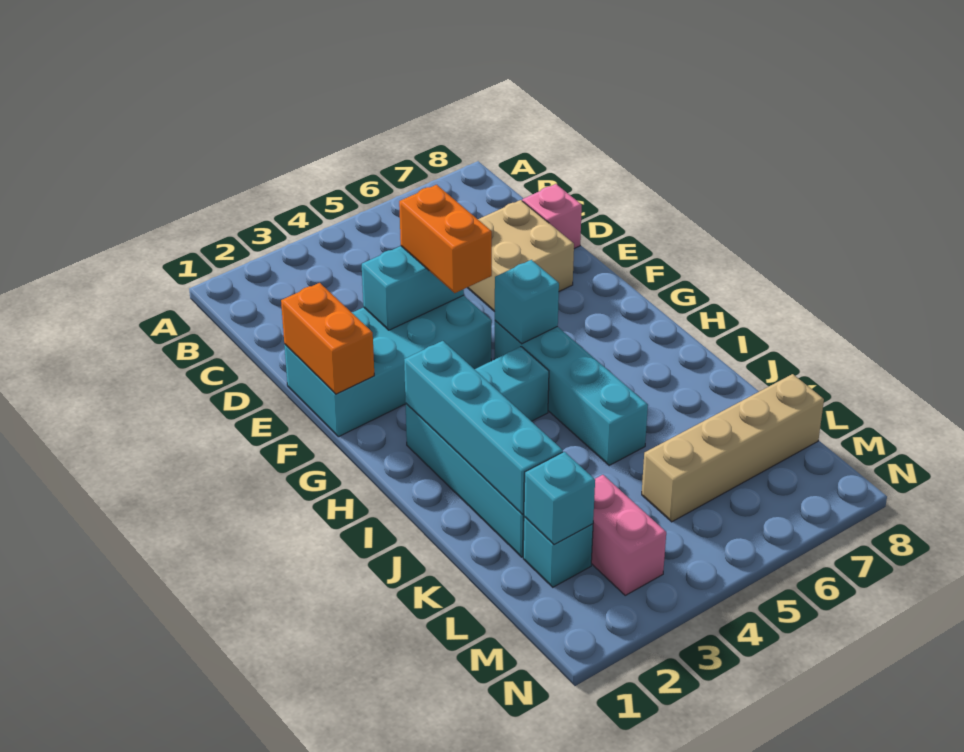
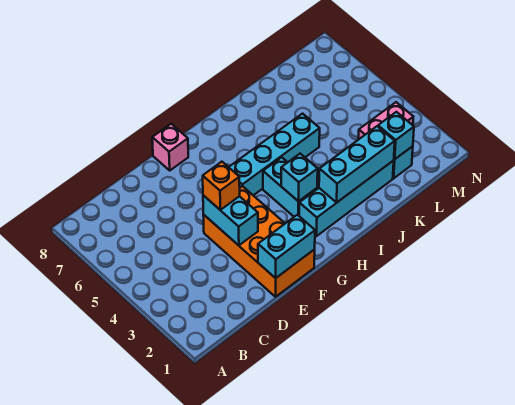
tan brick D6:E7 level 1 -> none
pink brick D8 level 1 -> pink brick F8 level 1
cyan brick E1:F4 level 1 -> orange brick E1:F4 level 1
orange brick E1:F1 level 2 -> cyan brick E1:F1 level 2
orange brick E4:F4 level 3 -> orange brick E4 level 3
cyan brick G5 level 2 -> cyan brick H3 level 2
cyan brick H2:K2 level 2 -> cyan brick I2:K2 level 2
tan brick L5:L8 level 1 -> none

